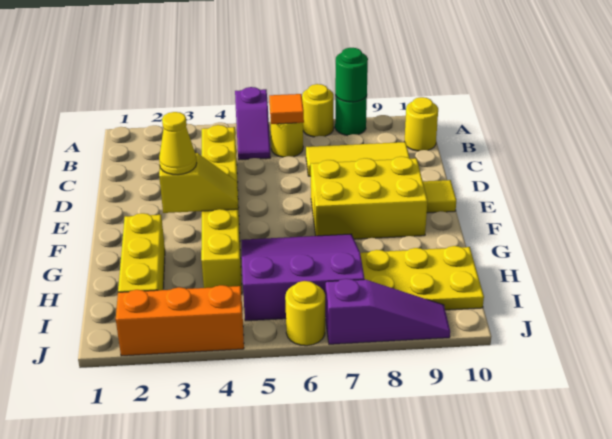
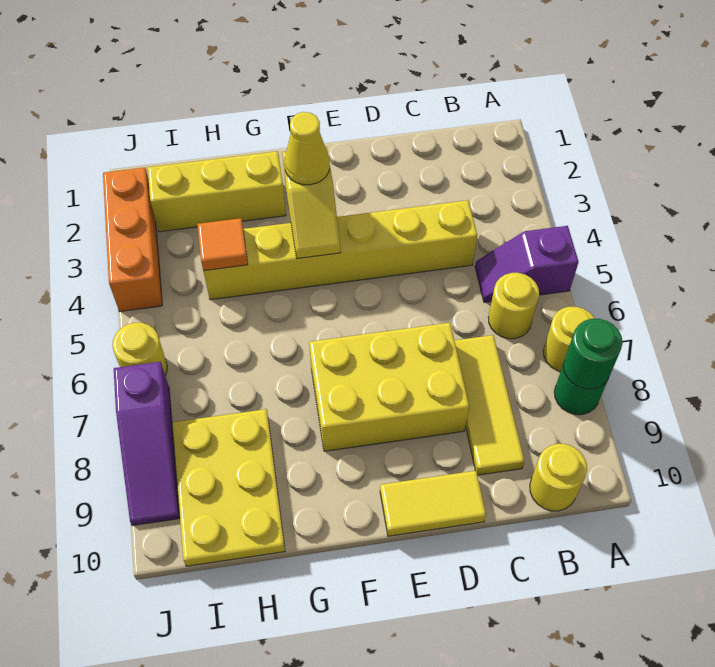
orange tile B6 level 2 -> orange tile H4 level 2
yellow brick E7:F9 level 1 -> yellow brick D7:F8 level 1
yellow tile E10 level 1 -> yellow tile D10:E10 level 1
purple slope G5:I7 level 1 top I -> none

